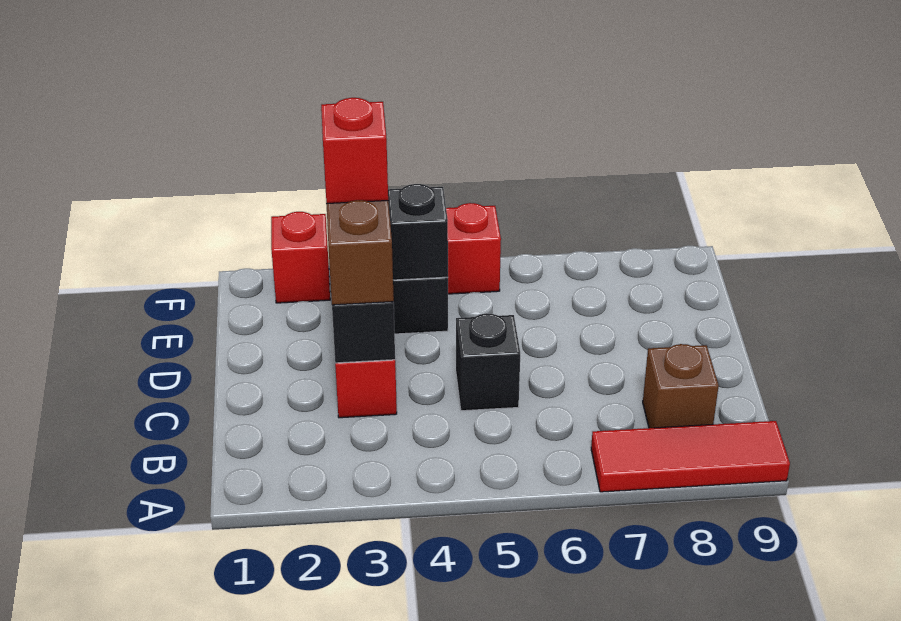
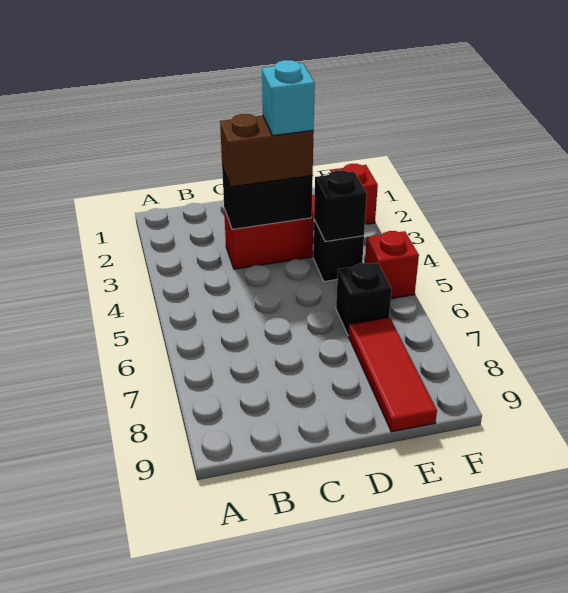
red tile A7:A9 level 1 -> red tile E7:E9 level 1
brown brick B8 level 1 -> none
black brick C5 level 1 -> black brick E6 level 1
red brick D3 level 4 -> cyan brick D3 level 4

